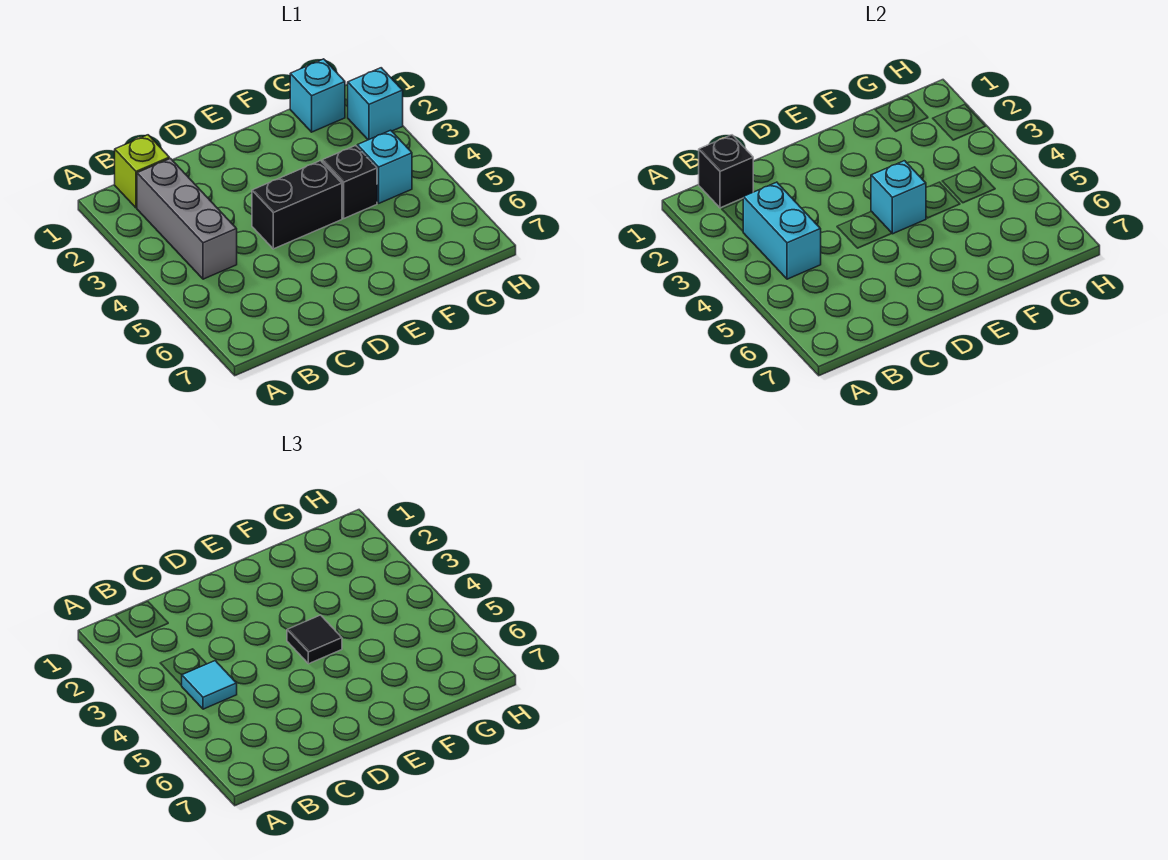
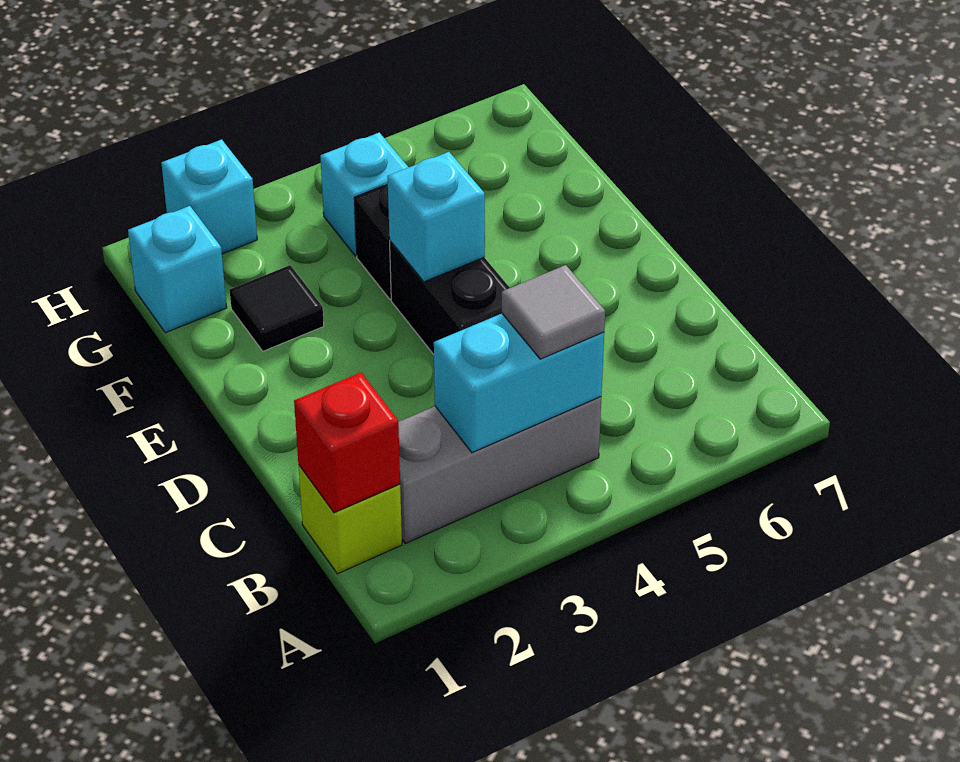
black brick B1 level 2 -> red brick B1 level 2
cyan tile B4 level 3 -> grey tile B4 level 3
black tile E4 level 3 -> black tile F2 level 1

